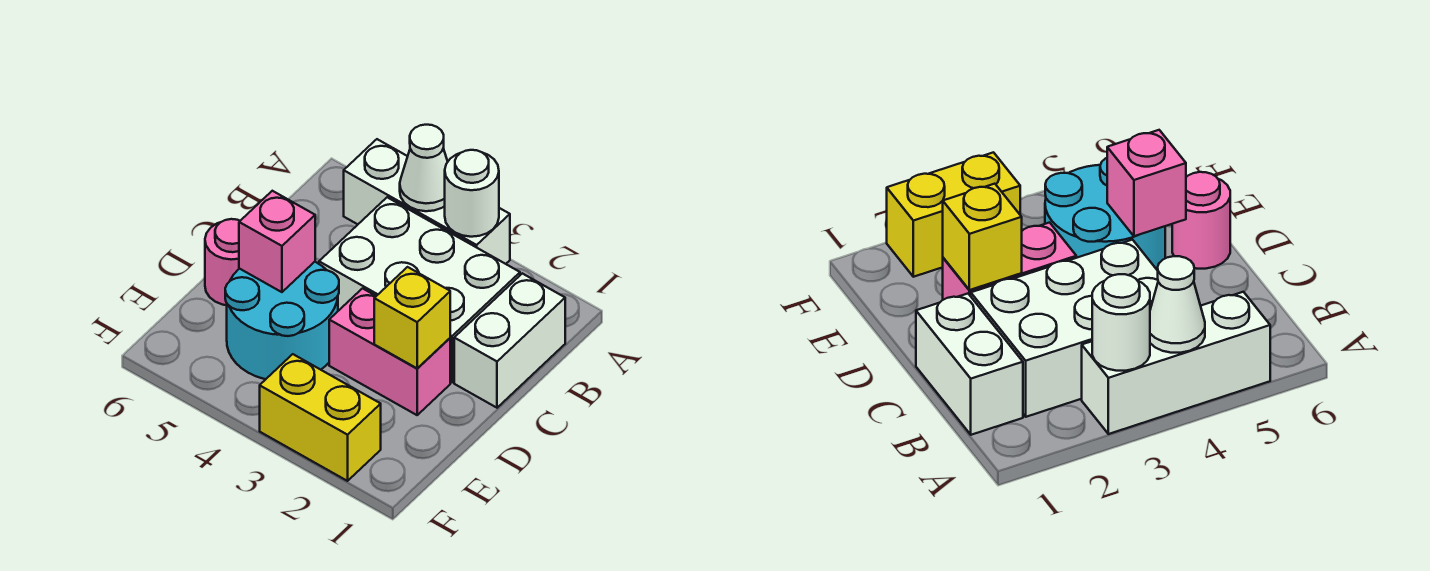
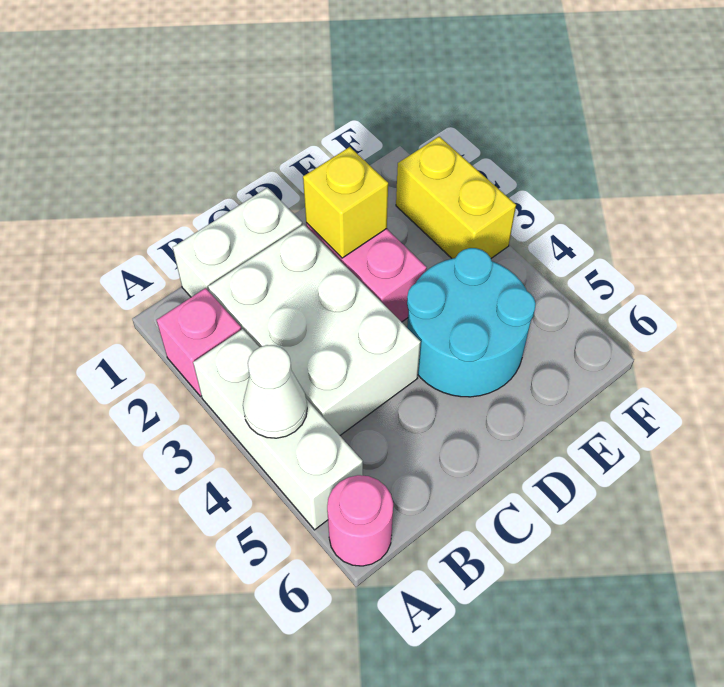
white round brick A3 level 2 -> none
pink brick D5 level 2 -> pink brick A2 level 1
pink round brick D6 level 1 -> pink round brick A6 level 1

